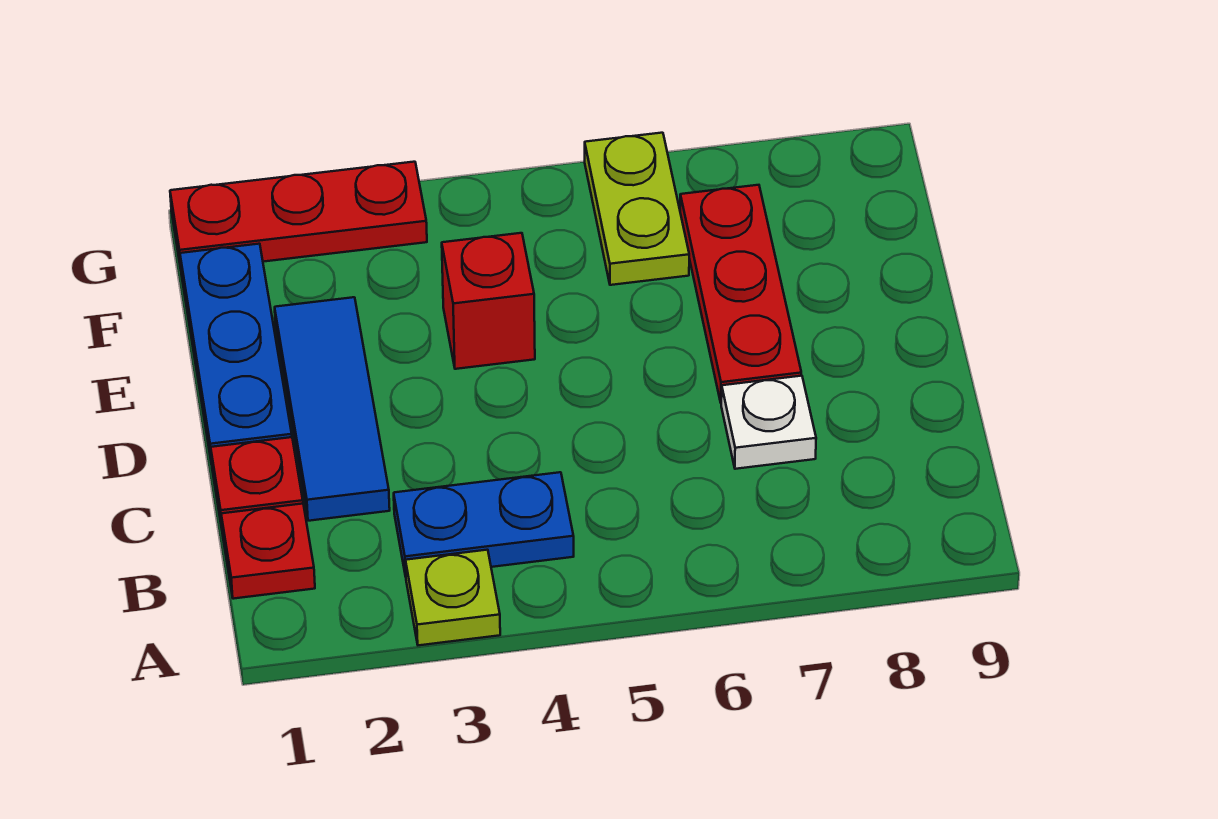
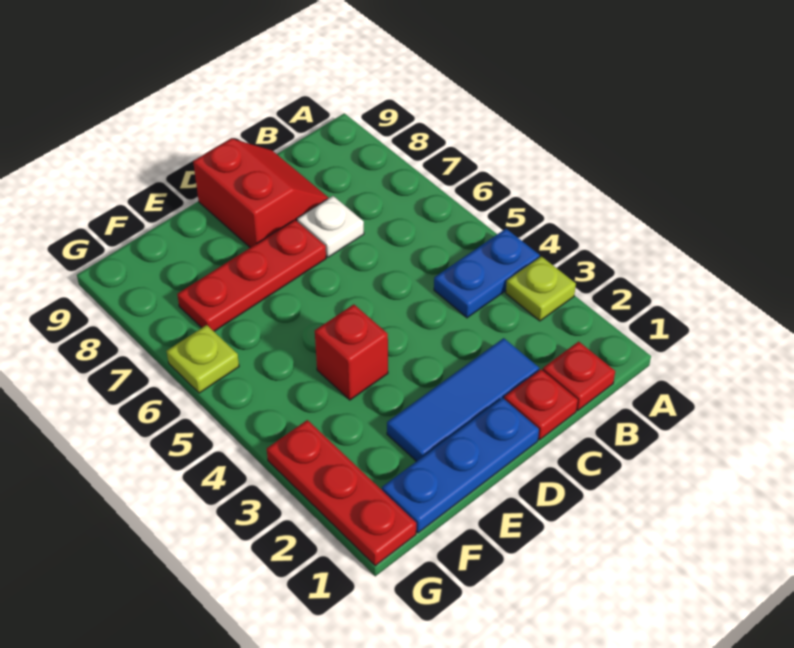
blue plate B3:B4 level 1 -> blue plate A4:B4 level 1
none -> red slope C8:D9 level 1 top D
lime plate F6:G6 level 1 -> lime plate G6 level 1

